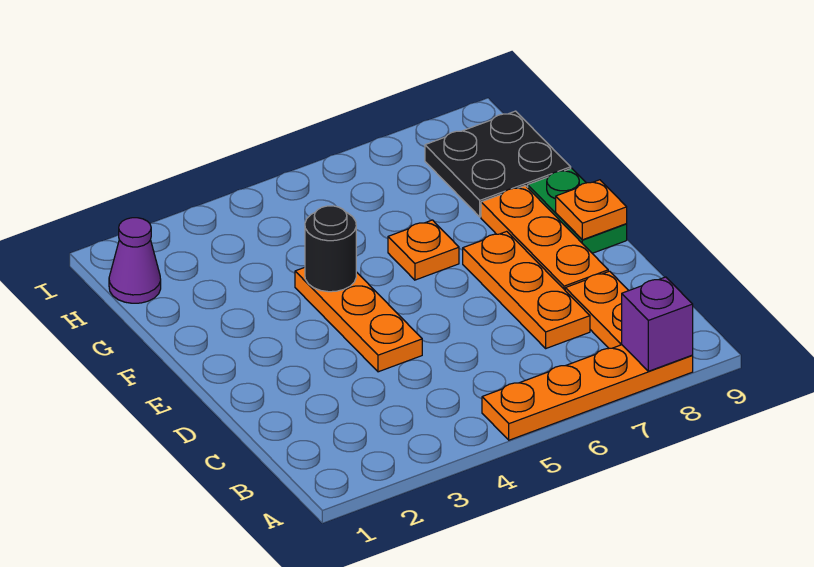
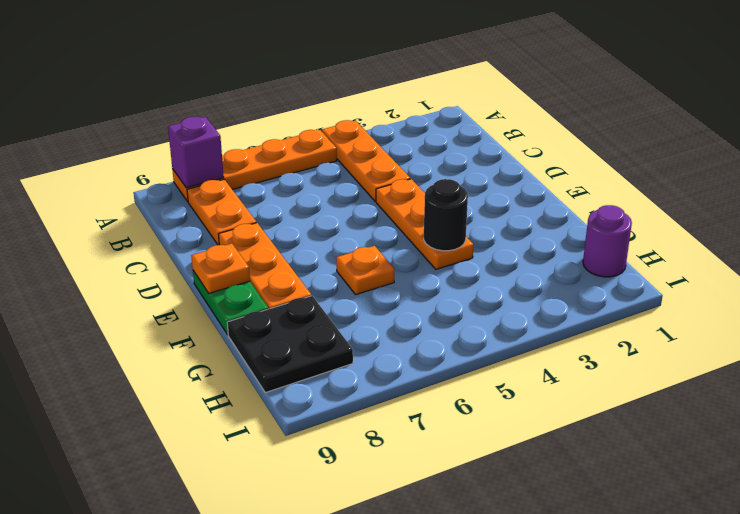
orange plate C7:E7 level 1 -> orange plate A4:C4 level 1
purple cone H1 level 1 -> purple round brick H1 level 1

